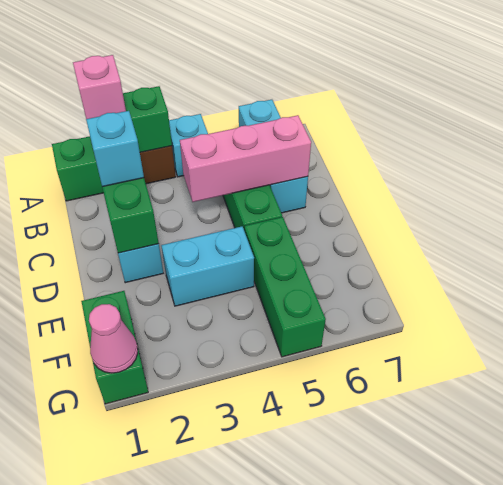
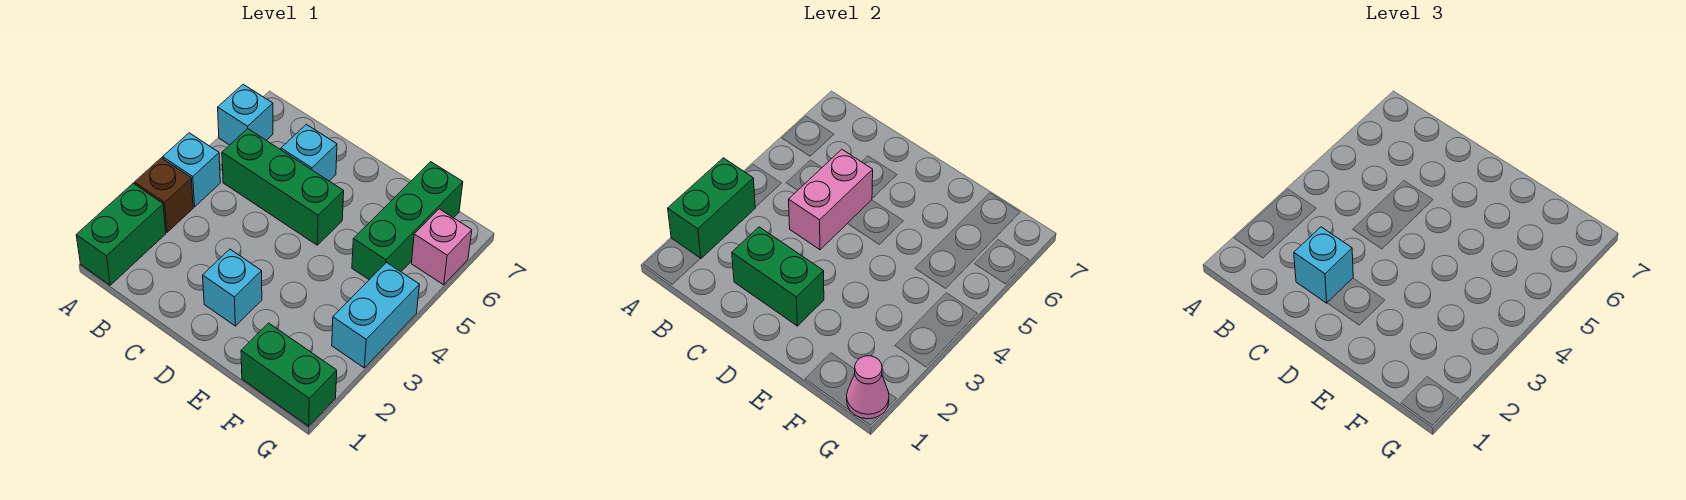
pink brick A2 level 3 -> pink brick G6 level 1
pink brick C4:C6 level 2 -> pink brick C4:C5 level 2
cyan brick E3:E4 level 1 -> cyan brick G3:G4 level 1
green brick E5:G5 level 1 -> green brick F5:F7 level 1

